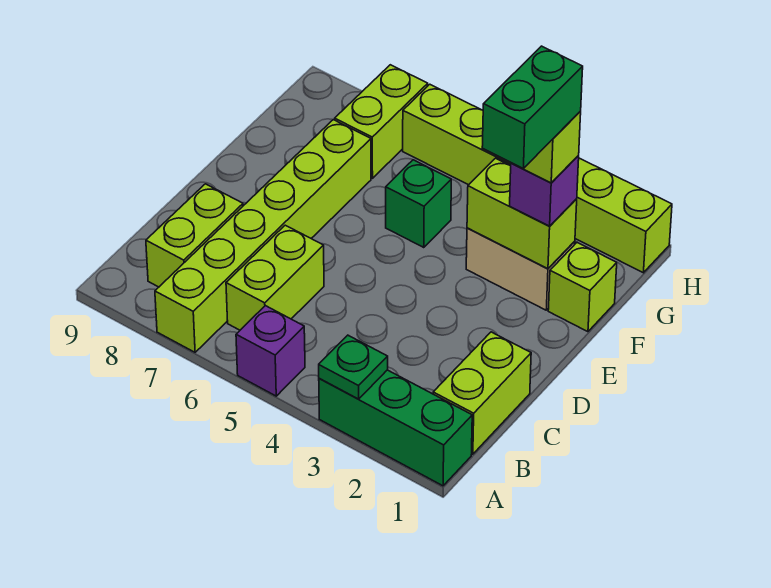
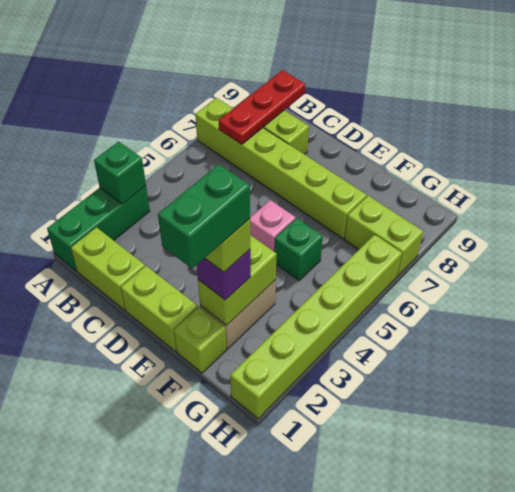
green plate A3 level 2 -> green brick A3 level 2
purple brick A5 level 1 -> none
lime brick B6:C6 level 1 -> lime brick D1:E1 level 1
none -> red plate B7:B9 level 2
green brick E2:F2 level 5 -> green brick F1:F2 level 5
none -> pink brick E5 level 1

